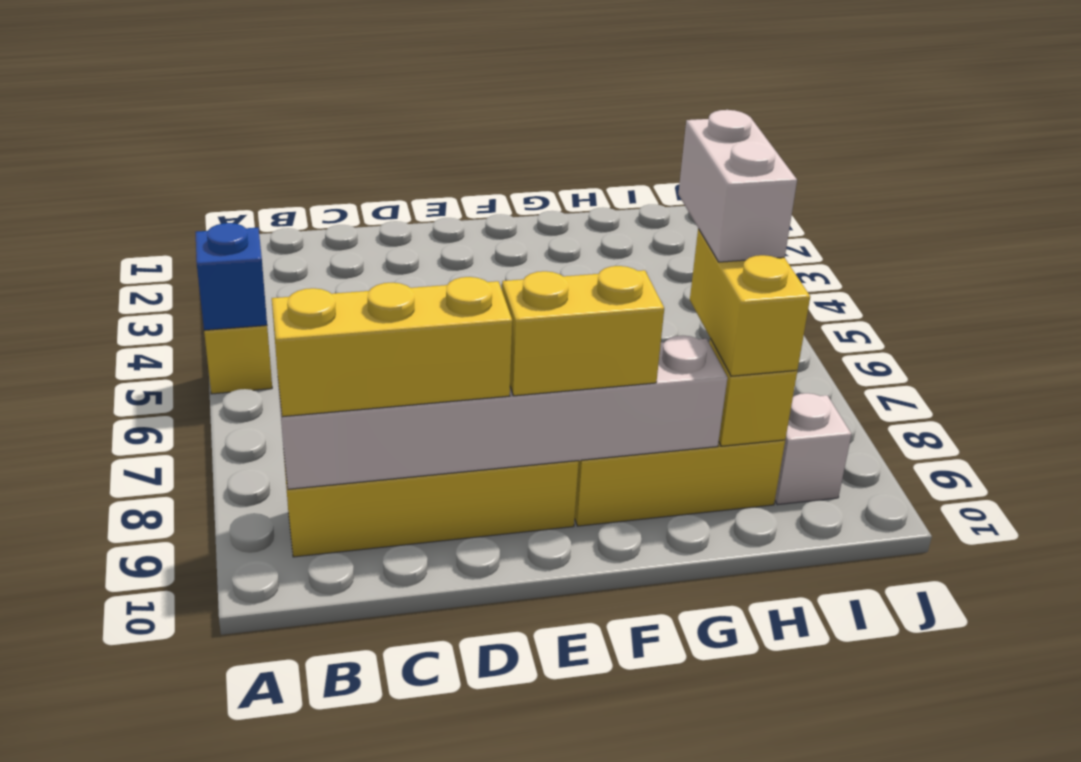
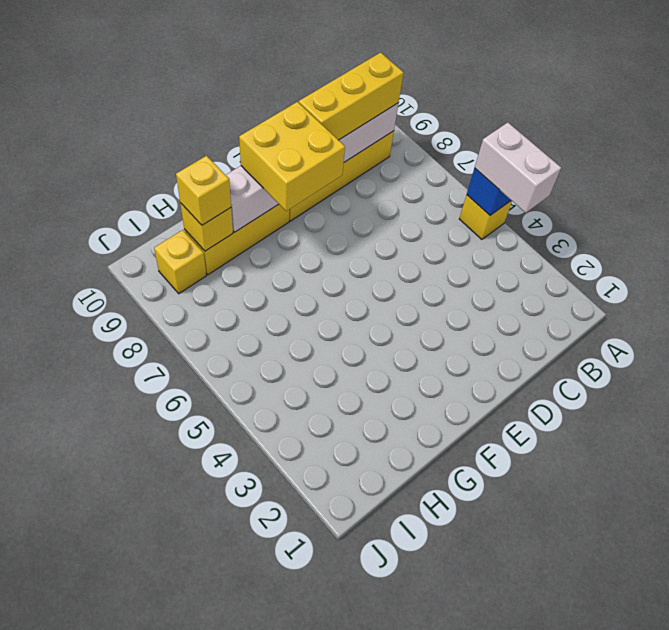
yellow brick E9:F9 level 3 -> yellow brick E8:F9 level 3
white brick H7:H8 level 4 -> white brick A4:A5 level 3
yellow brick H8:H9 level 3 -> yellow brick H9 level 3
white brick I9 level 1 -> yellow brick I9 level 1

